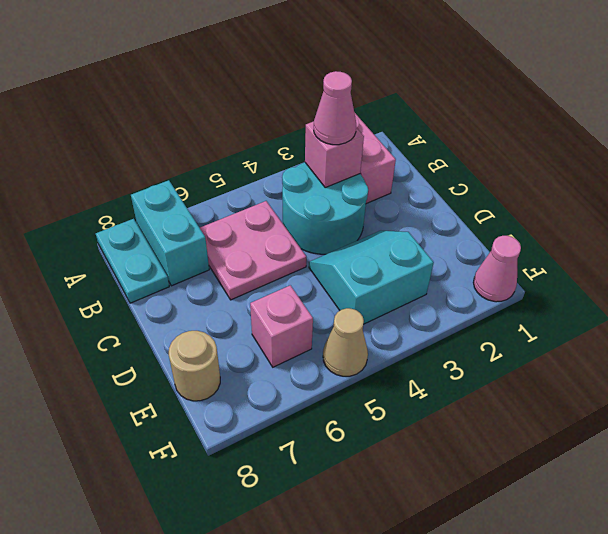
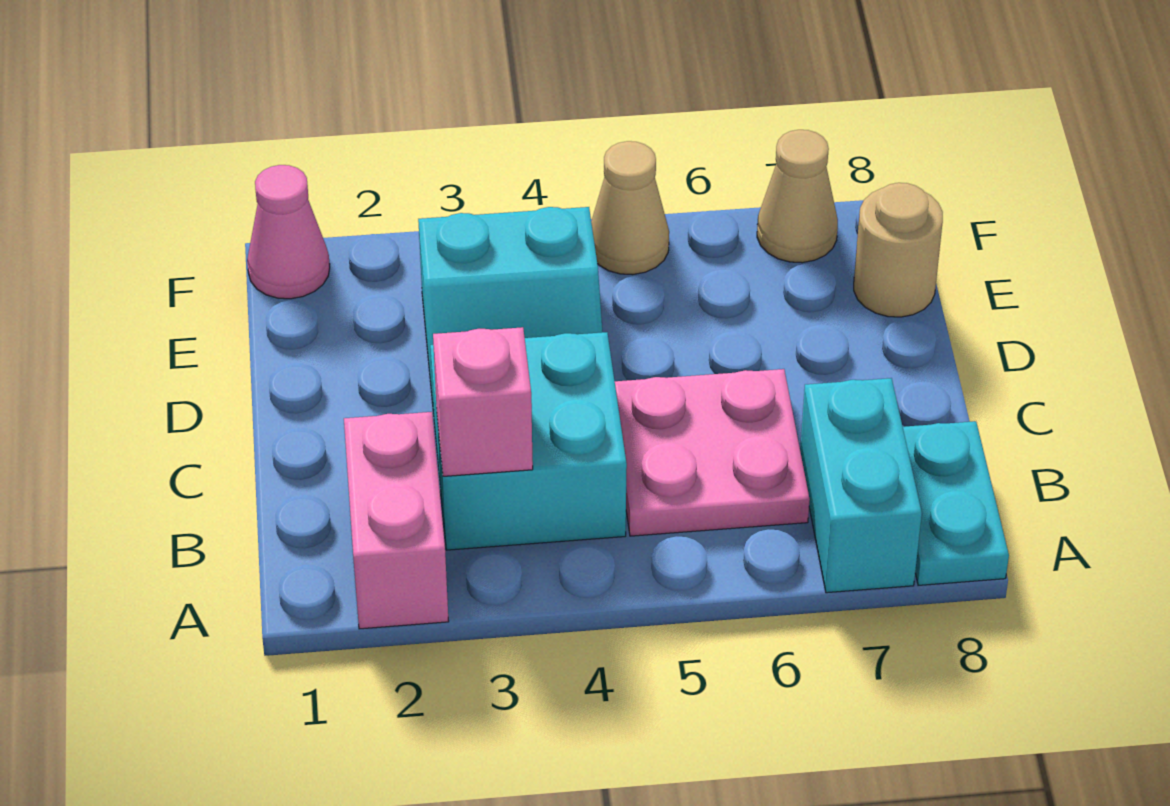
cyan round brick B3:C4 level 1 -> cyan brick B3:C4 level 1
pink cone B3 level 3 -> none
pink brick E6 level 1 -> none
none -> tan cone F7 level 1

